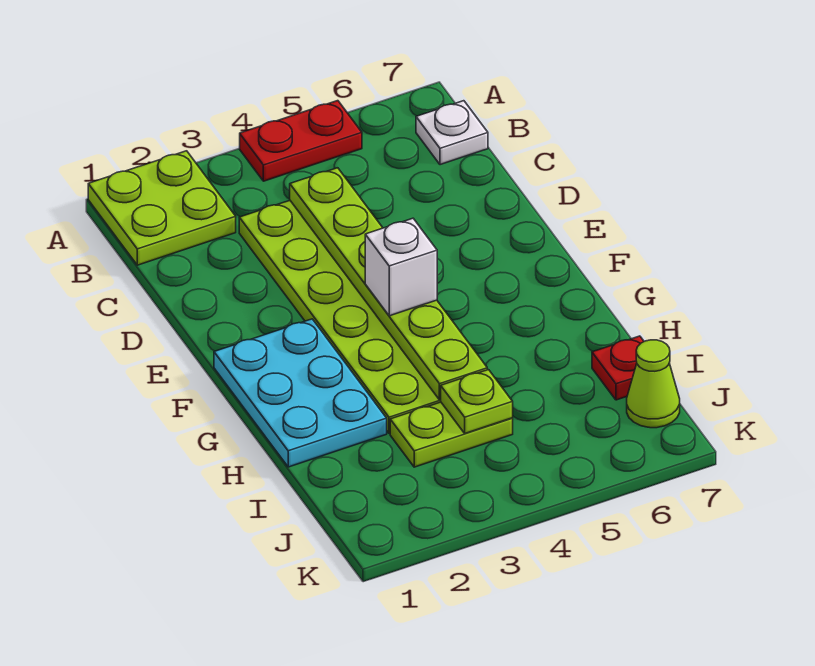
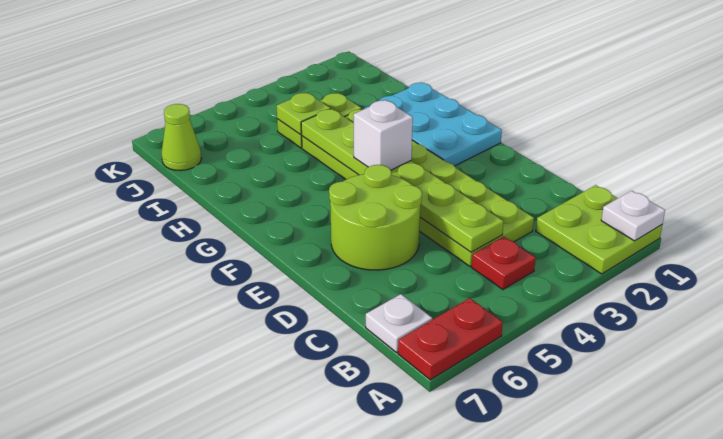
none -> white plate A1 level 2
red plate A4:A5 level 1 -> red plate A6:A7 level 1
none -> lime round brick D5:E6 level 1
red plate I7 level 1 -> red plate B4 level 1

